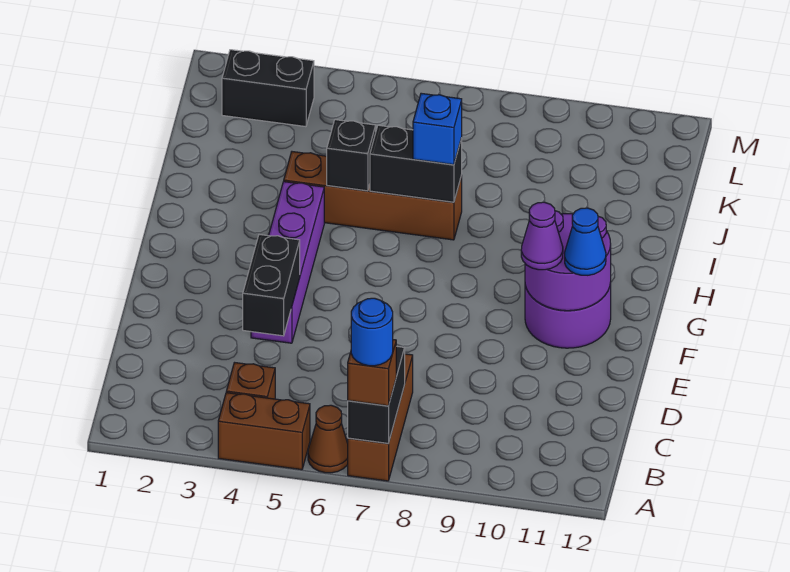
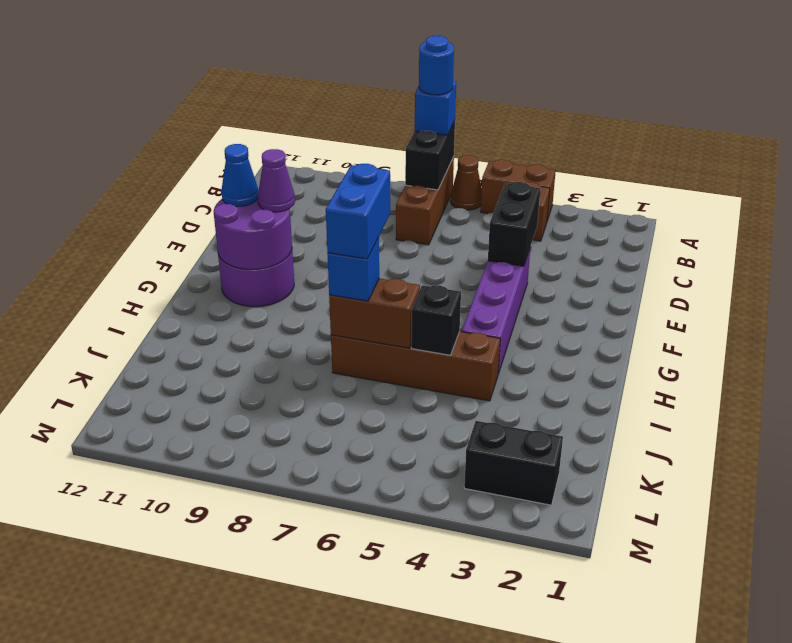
brown brick A7 level 3 -> blue brick A7 level 3
none -> blue brick H7:I7 level 4
black brick I6:I7 level 2 -> brown brick I6:I7 level 2

